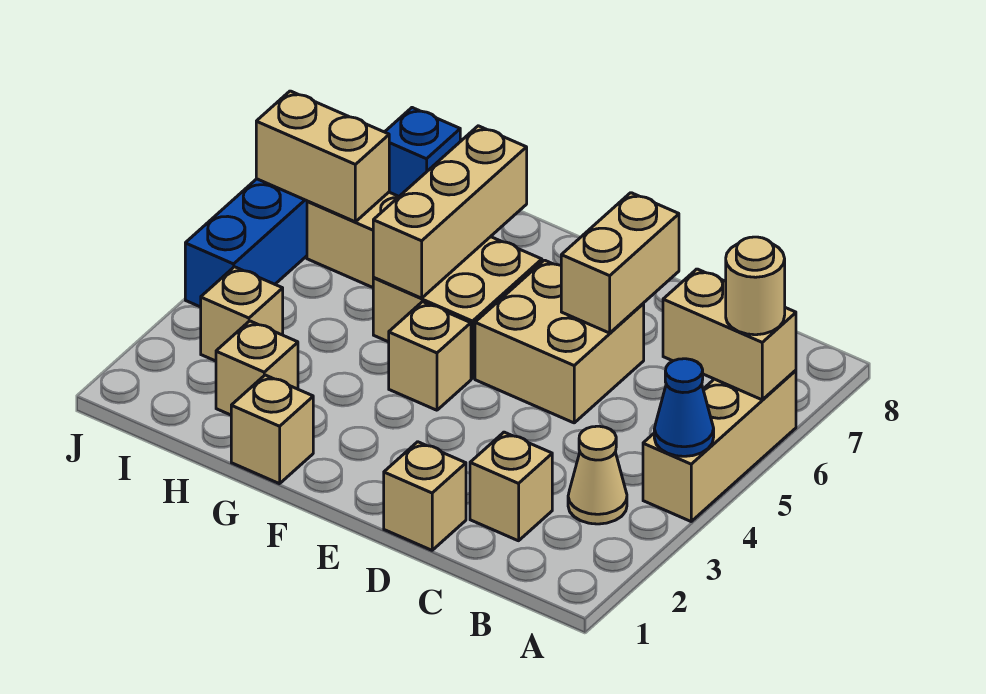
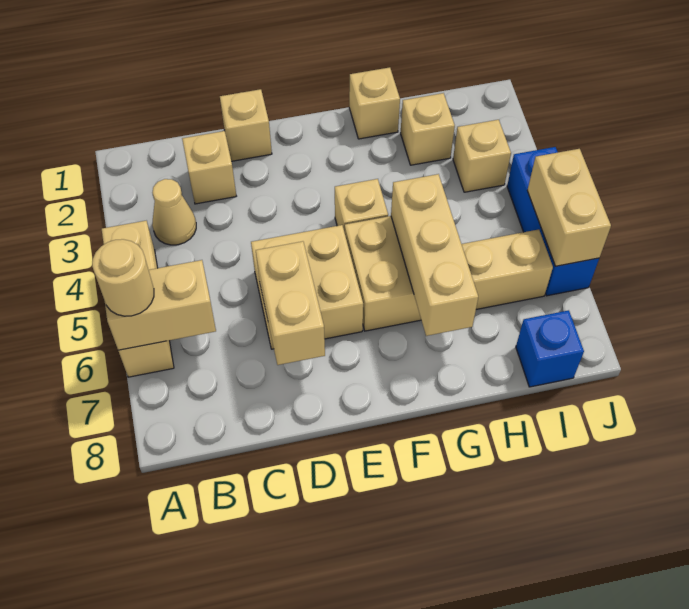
blue cone A4 level 2 -> none
tan brick I6:J6 level 2 -> tan brick J5:J6 level 2

